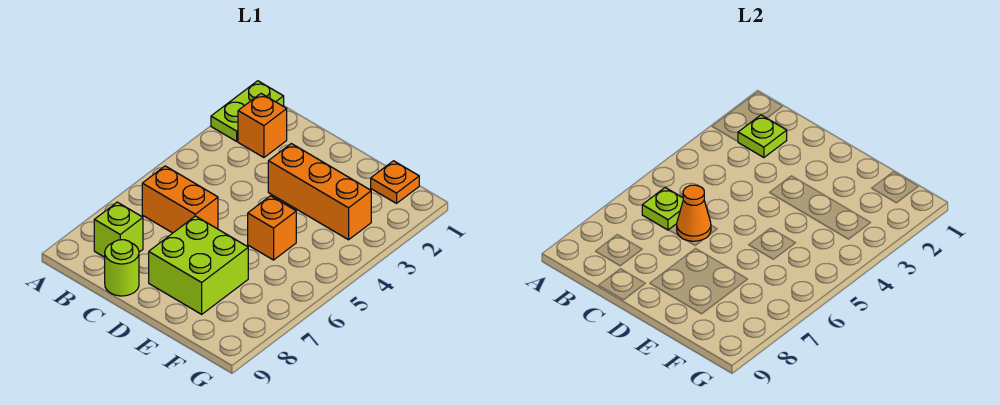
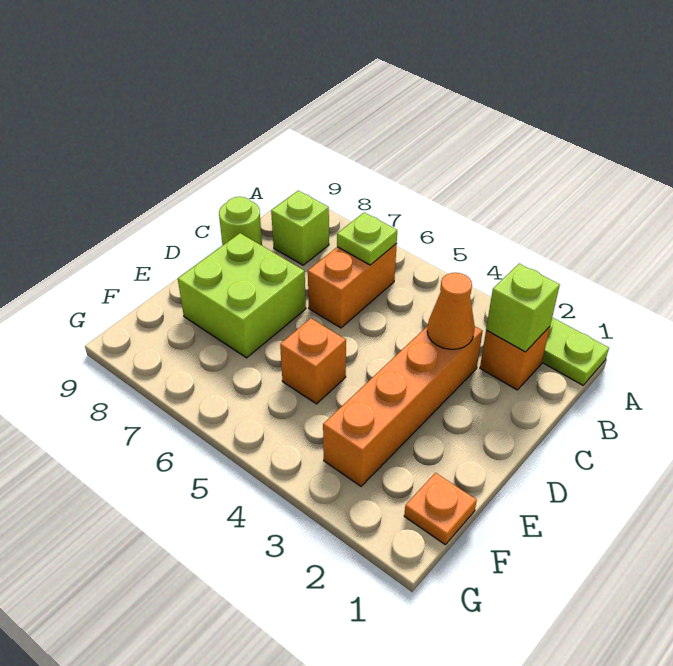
lime plate B2 level 2 -> lime brick B2 level 2
orange cone C6 level 2 -> orange cone C3 level 2
orange brick D3:F3 level 1 -> orange brick C3:F3 level 1

